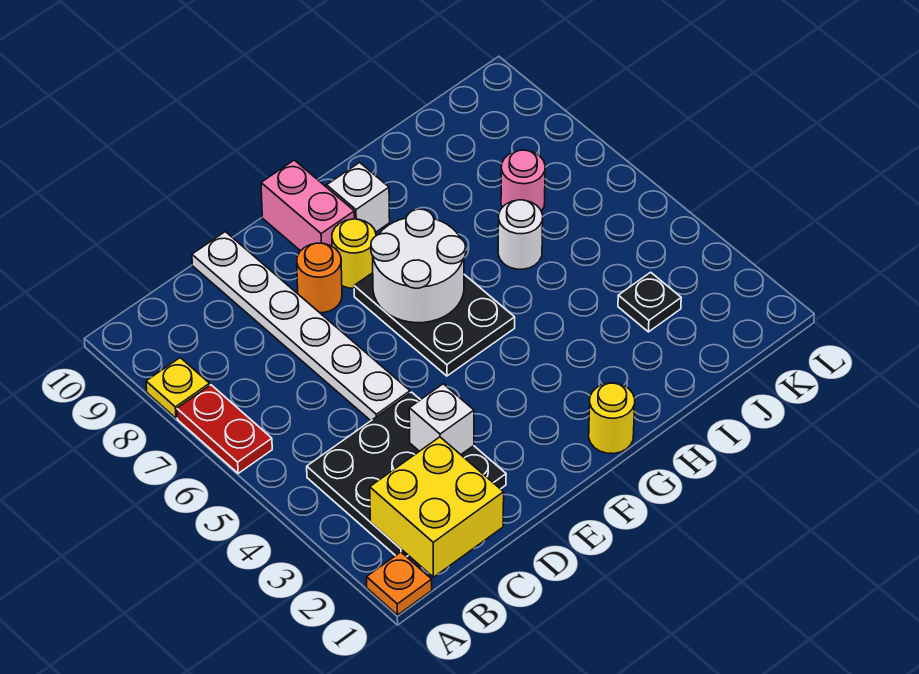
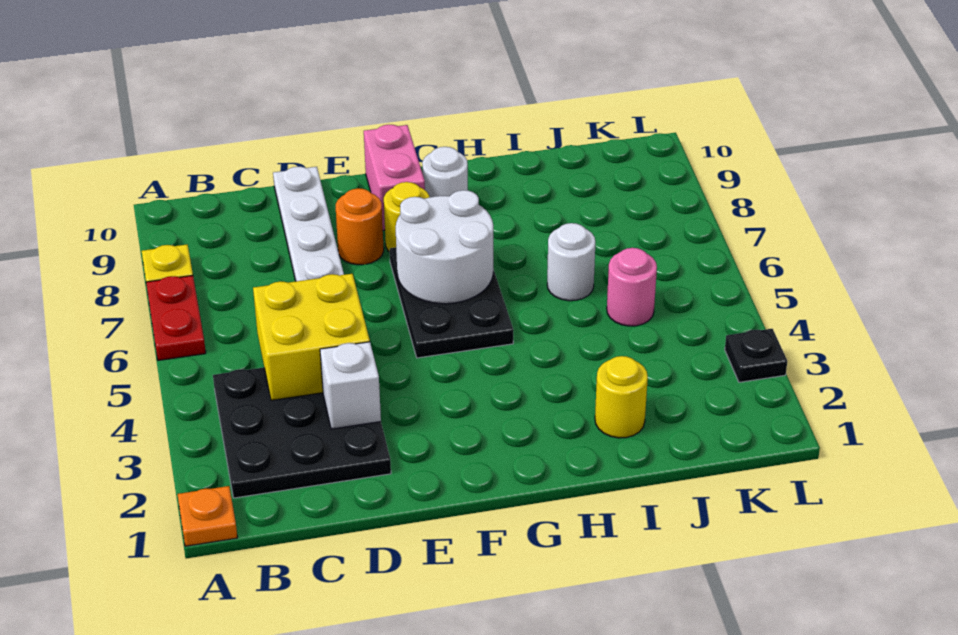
yellow brick B1:C2 level 2 -> yellow brick C4:D5 level 2
yellow round brick G1 level 1 -> yellow round brick I2 level 1
white brick G9 level 1 -> white round brick G9 level 1
black plate J3 level 1 -> black plate L3 level 1
pink round brick J7 level 1 -> pink round brick J5 level 1

